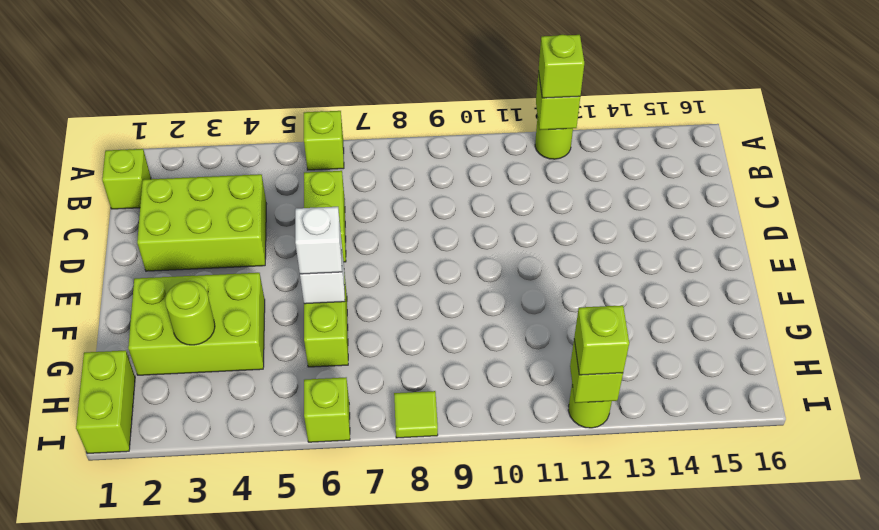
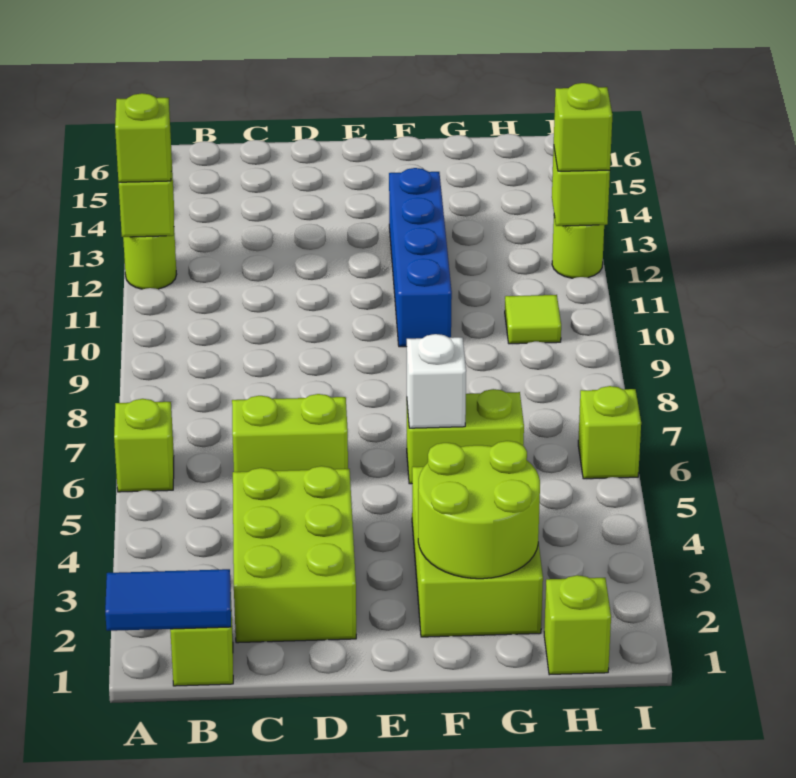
none -> blue tile A1:B1 level 2
white brick F6 level 3 -> none
none -> blue brick F10:F13 level 1
lime round brick G3 level 2 -> lime round brick F2:G3 level 2
lime brick H1:I1 level 1 -> lime brick H1 level 1
lime tile I8 level 1 -> lime tile H10 level 1

